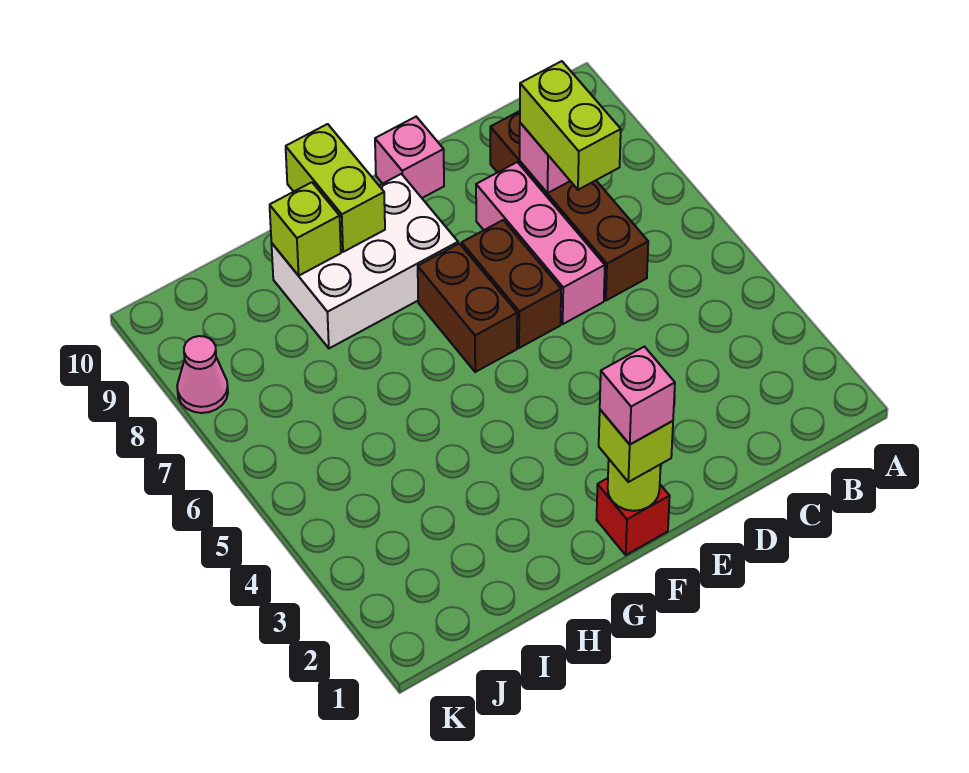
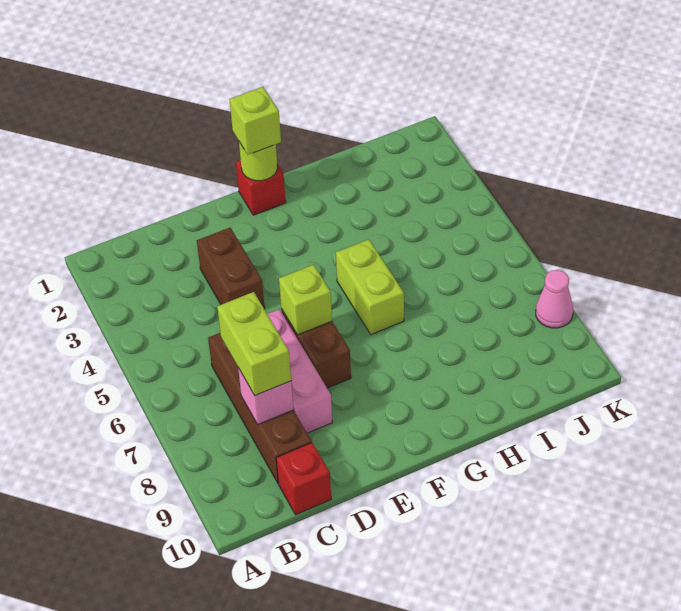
none -> red brick C10 level 1
pink brick E10 level 1 -> none
pink brick F1 level 4 -> none
brown brick F6:F7 level 1 -> brown brick D3:D4 level 1
white brick F8:H9 level 1 -> none
lime brick G9:G10 level 2 -> lime brick G5:G6 level 1
lime brick H9 level 2 -> lime brick E6 level 2

